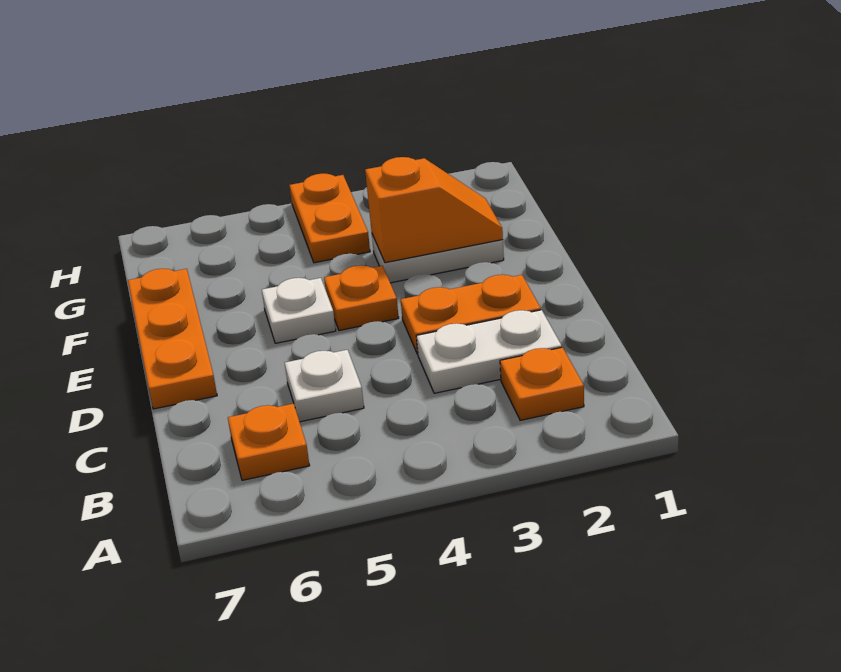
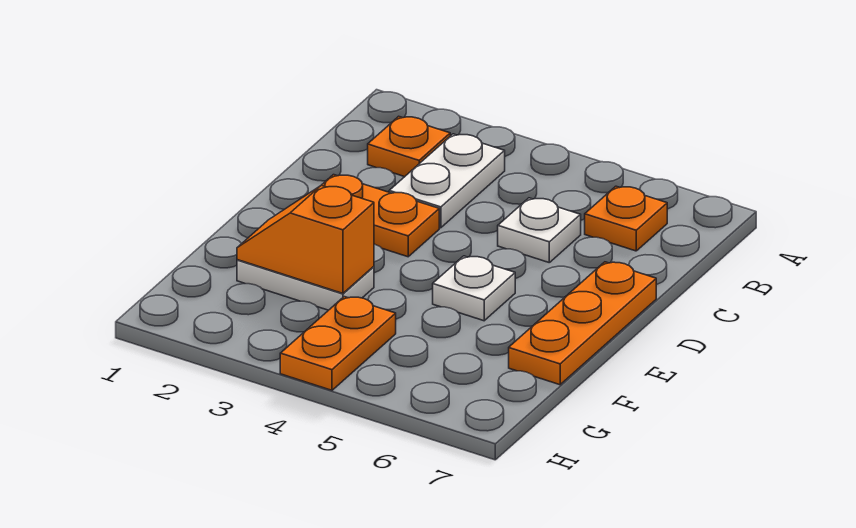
white plate C2:C3 level 1 -> white plate B3:C3 level 1
orange plate E4 level 1 -> none

